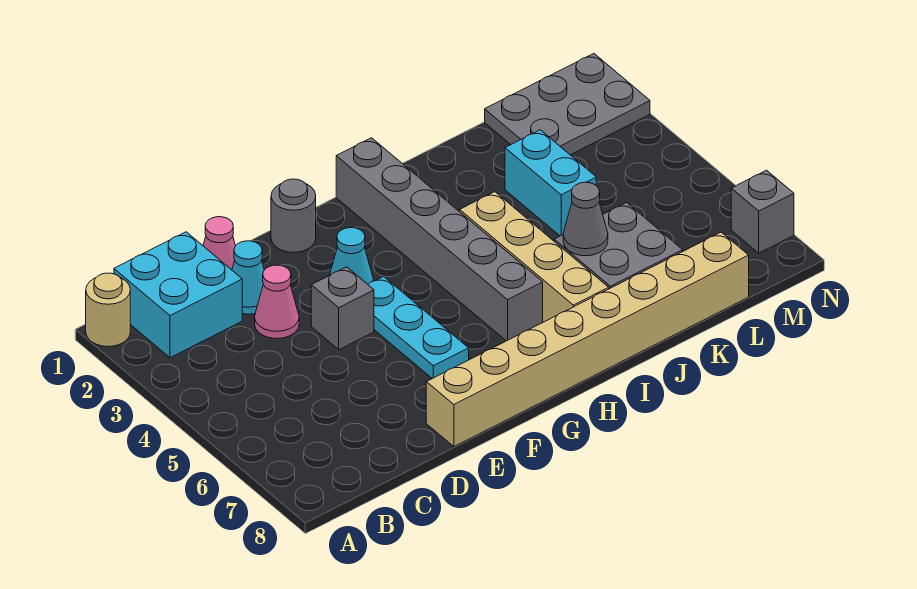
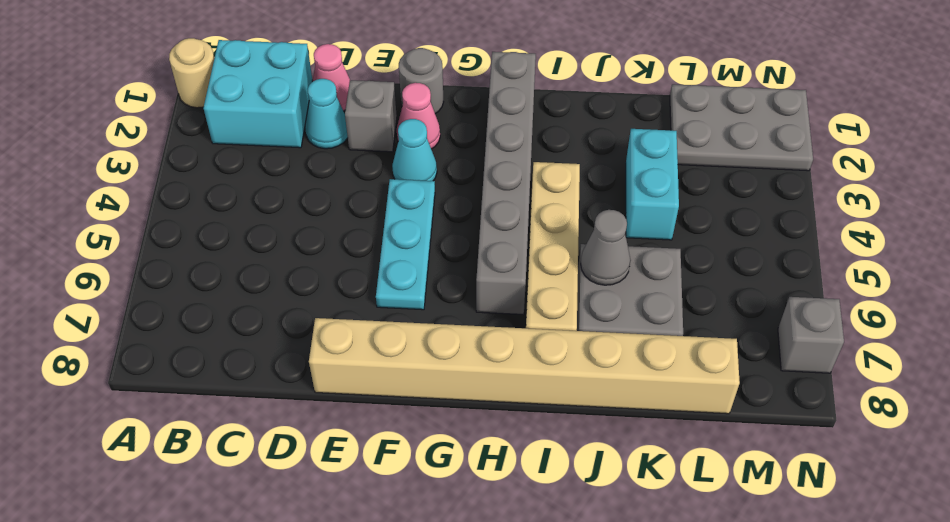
pink cone D3 level 1 -> pink cone F2 level 1
grey brick E4 level 1 -> grey brick E2 level 1

